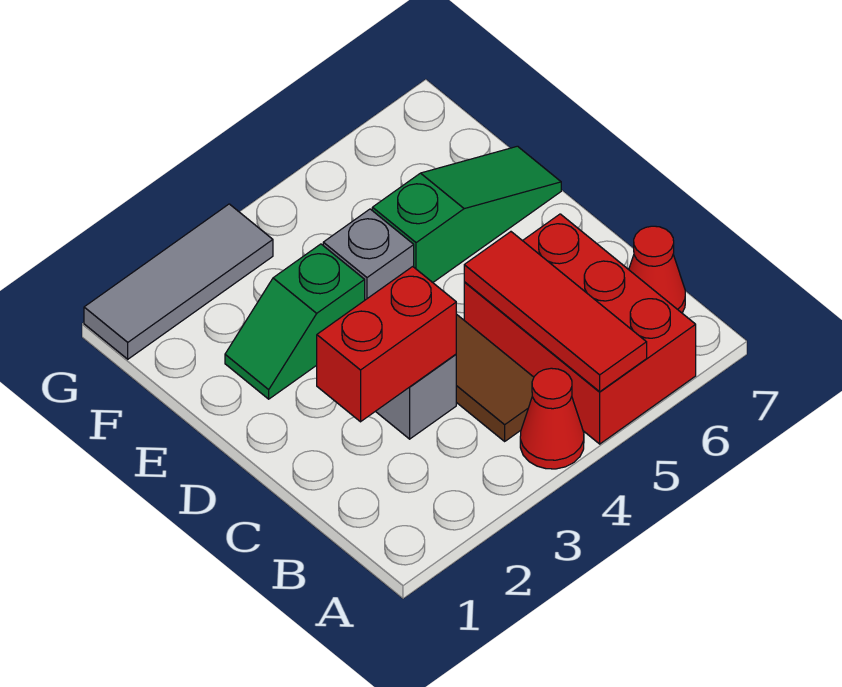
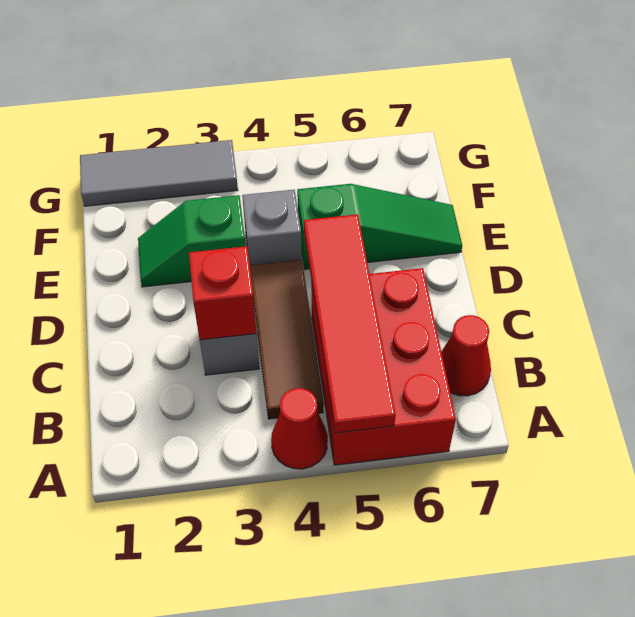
red tile A5:C5 level 2 -> red tile A5:D5 level 2
red brick C2:C3 level 2 -> red brick C3 level 2

